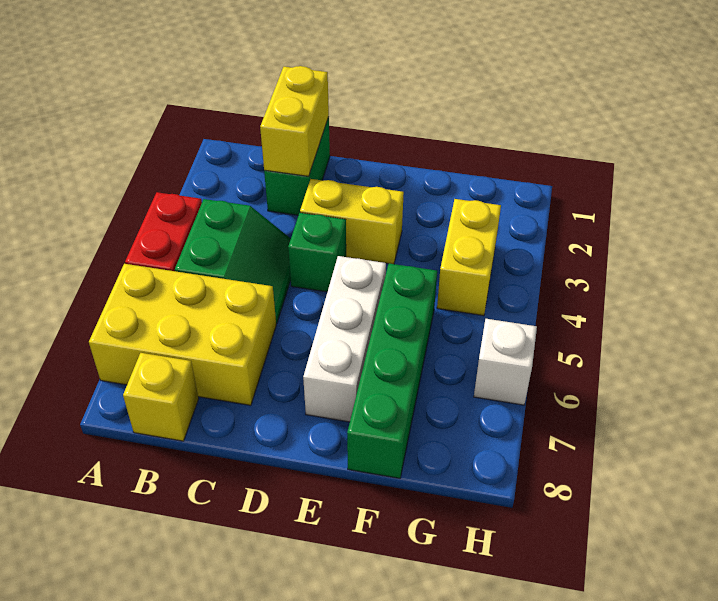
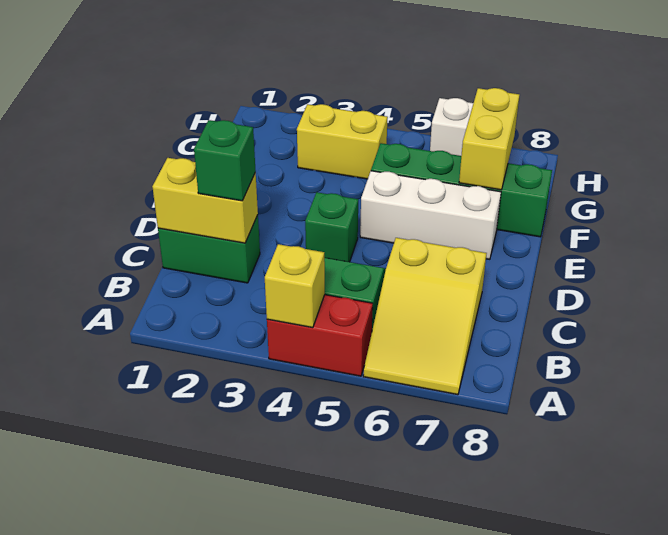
yellow brick A6:C7 level 1 -> yellow slope A6:C7 level 1 top C
yellow brick B8 level 1 -> yellow brick A4 level 2
none -> green brick C2 level 3
yellow brick D3:E3 level 1 -> yellow brick F7:G7 level 2

